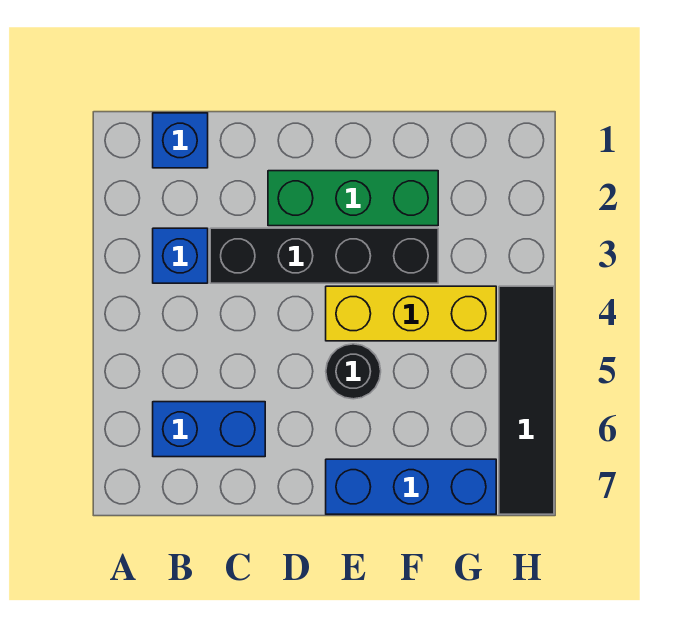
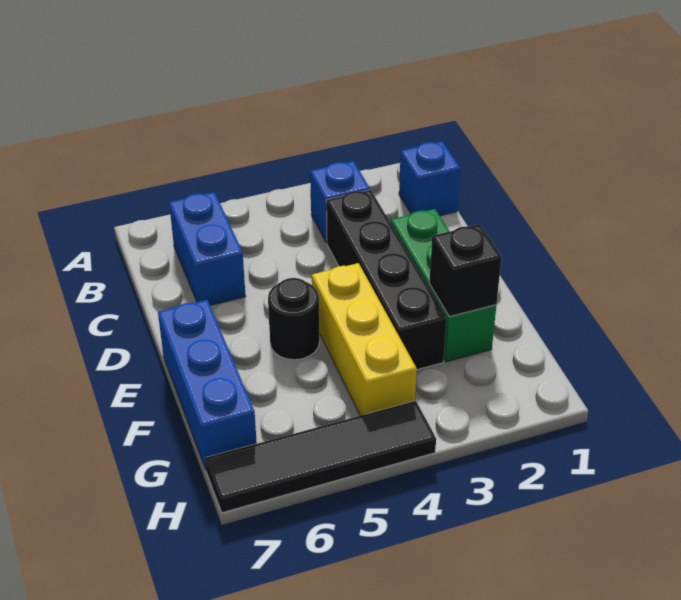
none -> black brick F2 level 2

